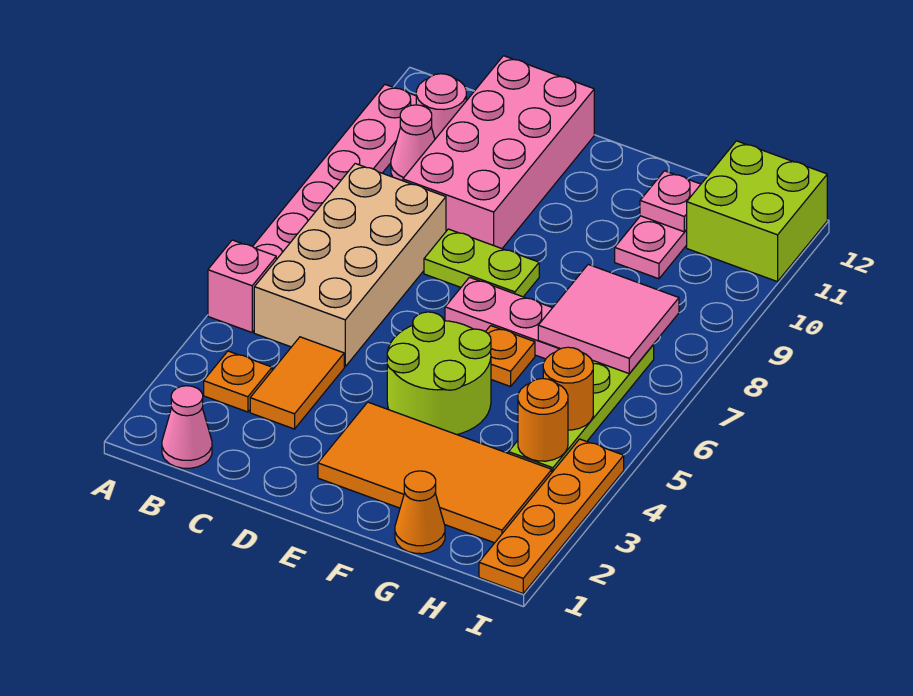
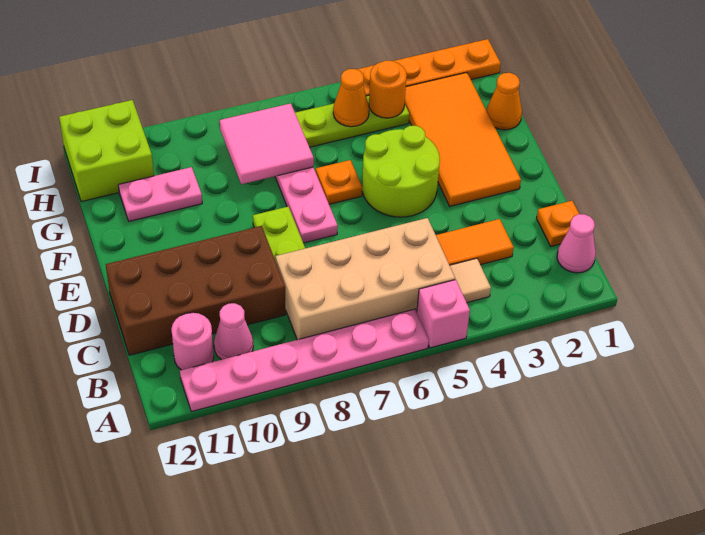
orange plate B3 level 1 -> orange plate C1 level 1
none -> tan tile B4 level 1
pink brick C9:D12 level 1 -> brown brick C9:D12 level 1
pink plate G11 level 2 -> none
orange round brick H5 level 2 -> orange cone H5 level 2

